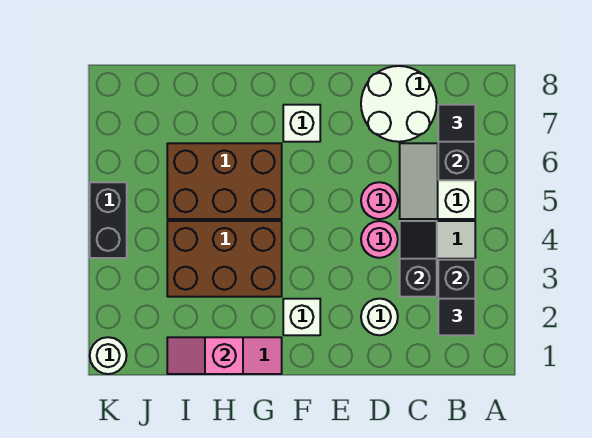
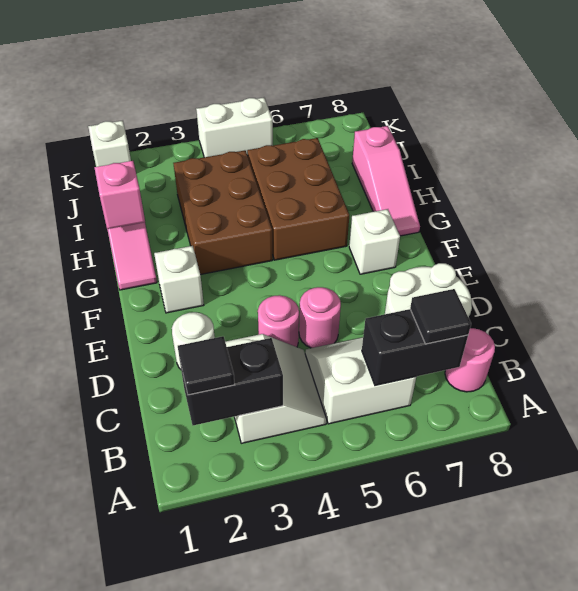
none -> pink round brick B8 level 1
black slope C3:C4 level 2 top 3 -> none
none -> pink slope G8:I8 level 1 top I
white round brick K1 level 1 -> white brick K1 level 1
black brick K4:K5 level 1 -> white brick K4:K5 level 1

